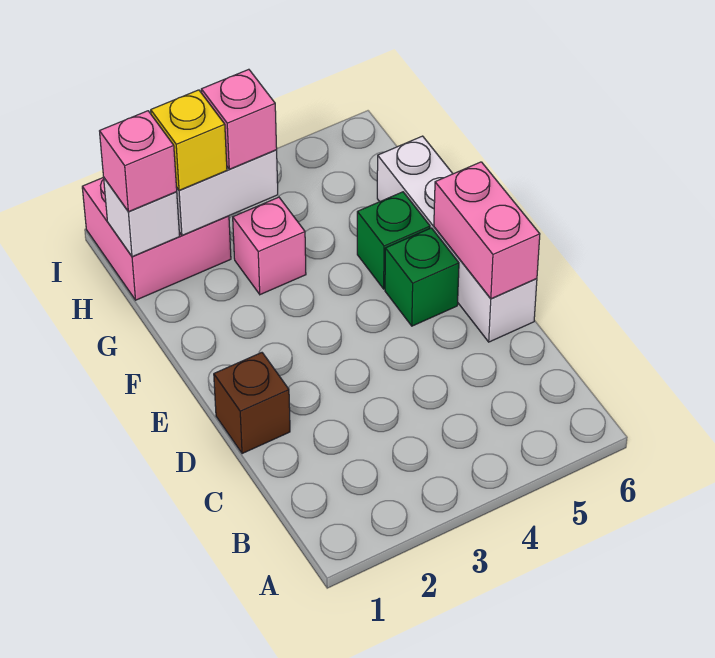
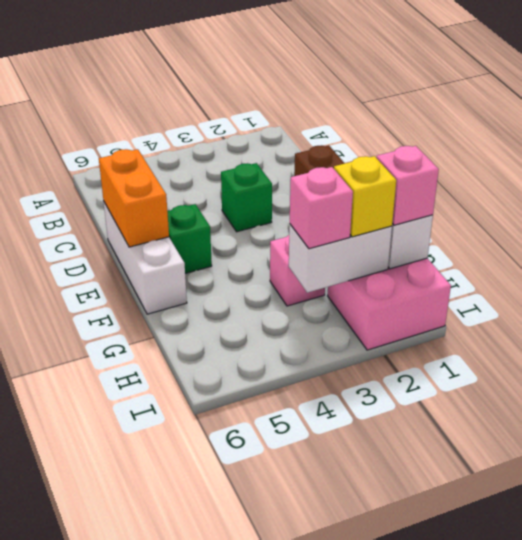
white brick D6:G6 level 1 -> white brick D6:F6 level 1
pink brick D6:E6 level 2 -> orange brick D6:E6 level 2
green brick F5 level 1 -> green brick D3 level 1

